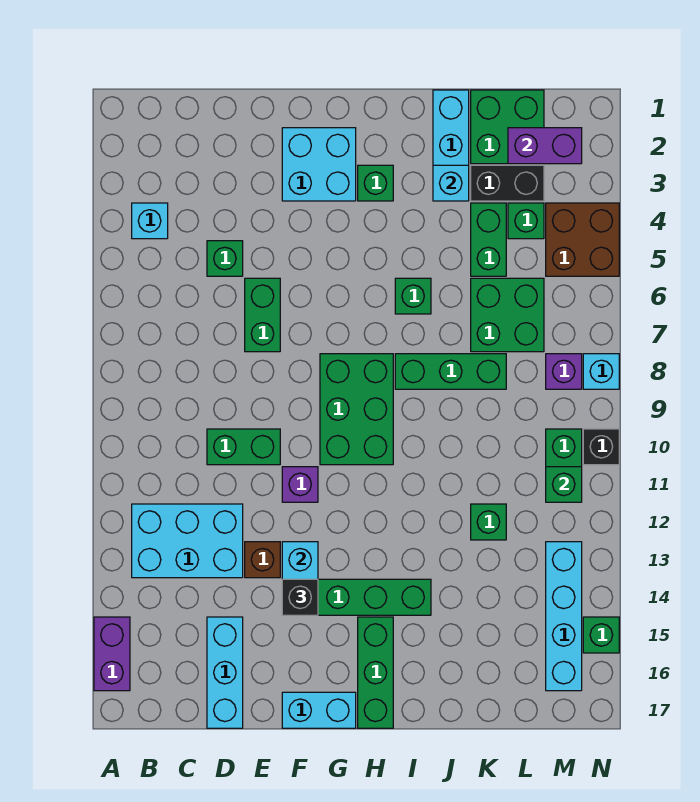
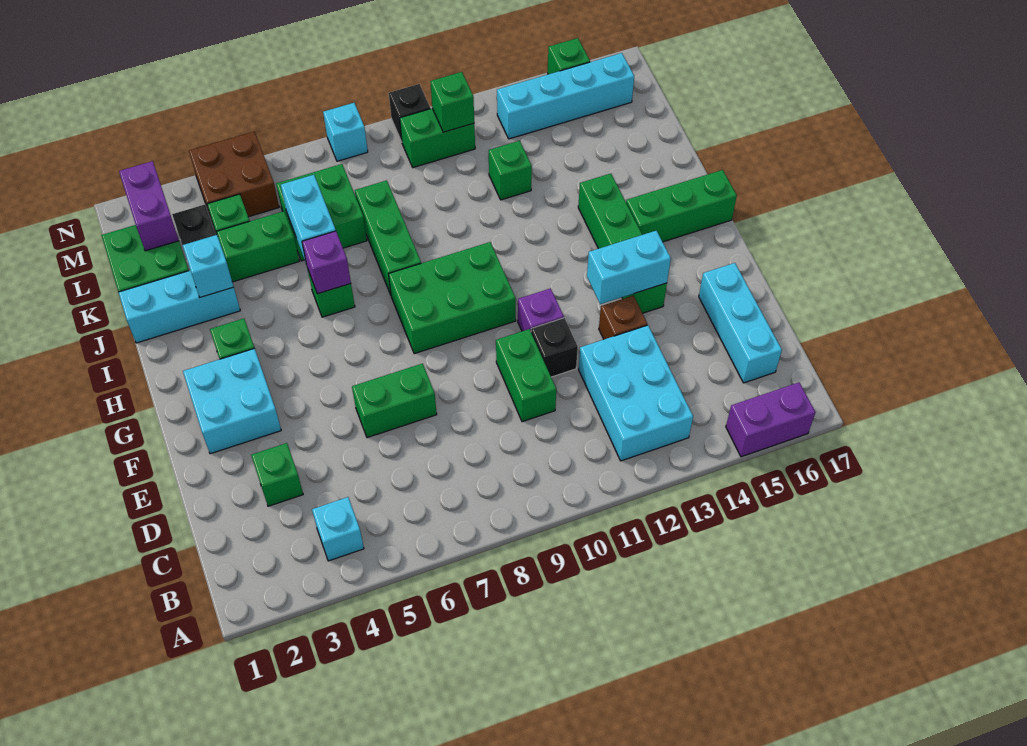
green brick D5 level 1 -> green brick D3 level 1
cyan brick D15:D17 level 1 -> cyan brick C16:E16 level 1
black brick F14 level 3 -> black brick E11 level 1
cyan brick F17:G17 level 1 -> cyan brick J6:K6 level 2
purple brick M8 level 1 -> purple brick I6 level 2

